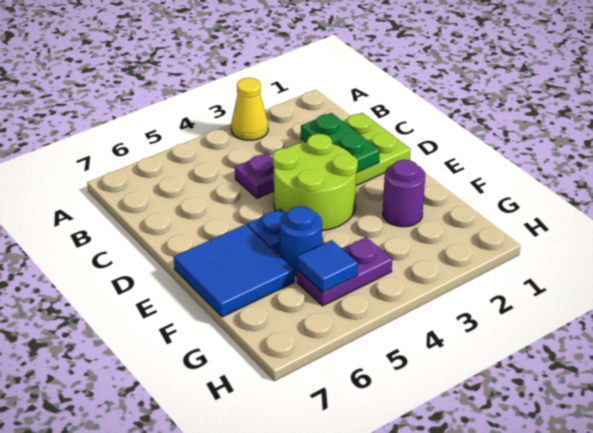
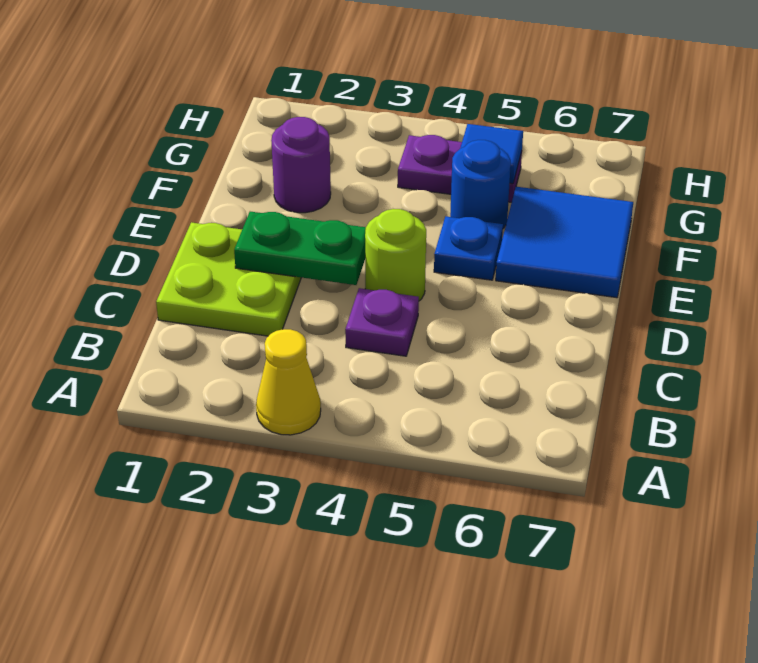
green plate C2:D2 level 2 -> green plate D2:D3 level 2
lime round brick D3:E4 level 1 -> lime round brick D4 level 1

